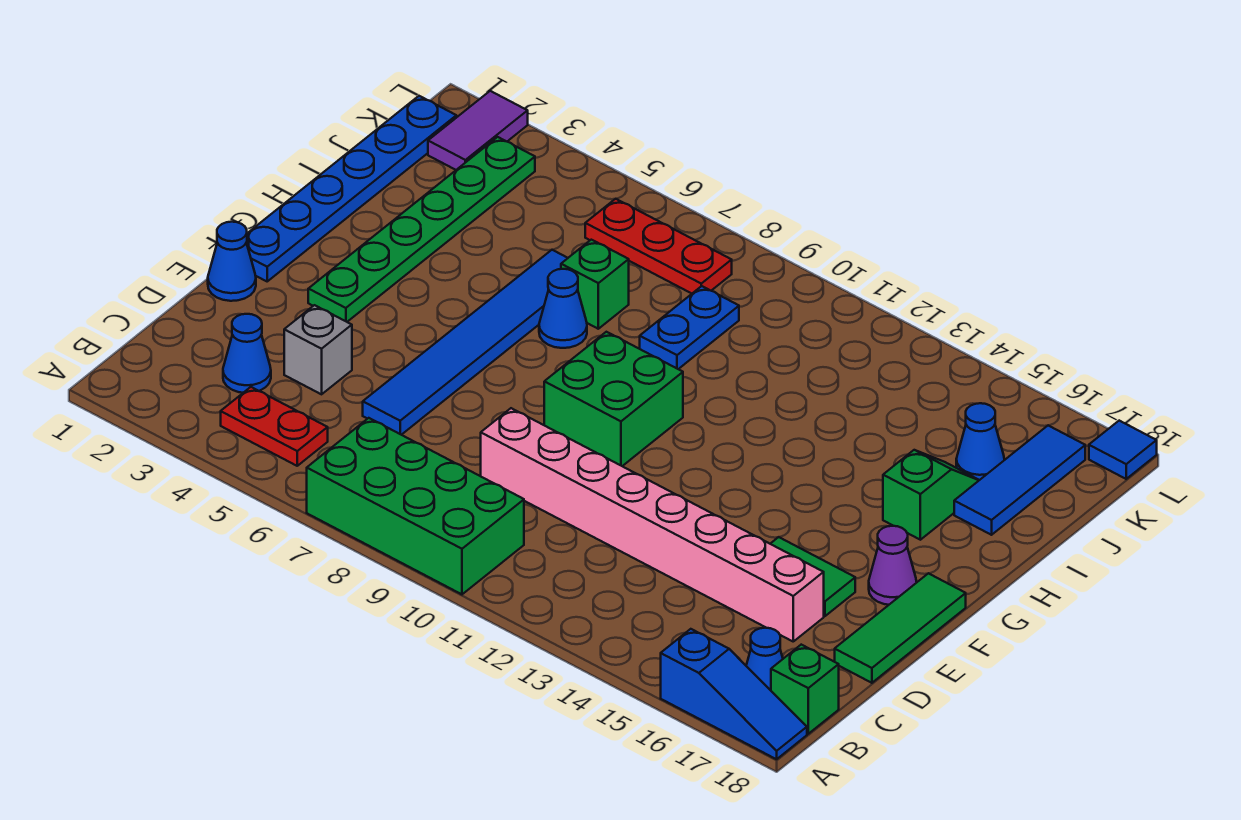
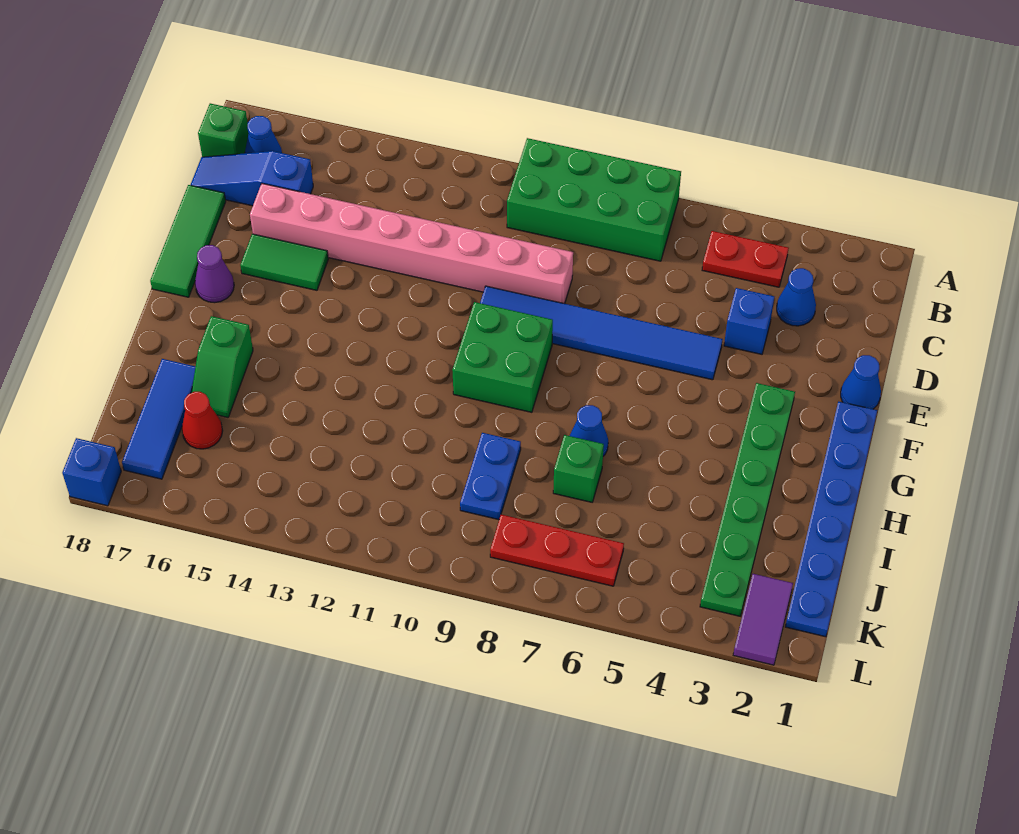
blue slope A16:A18 level 1 top 16 -> blue slope C16:C18 level 1 top 16
grey brick D4 level 1 -> blue brick D4 level 1
blue tile D6:I6 level 1 -> blue tile E5:E10 level 1
blue cone J16 level 1 -> red cone J16 level 1
blue tile L18 level 1 -> blue brick L18 level 1

